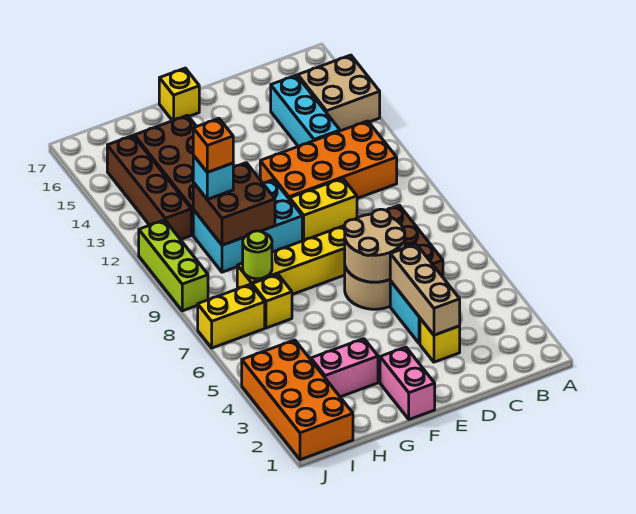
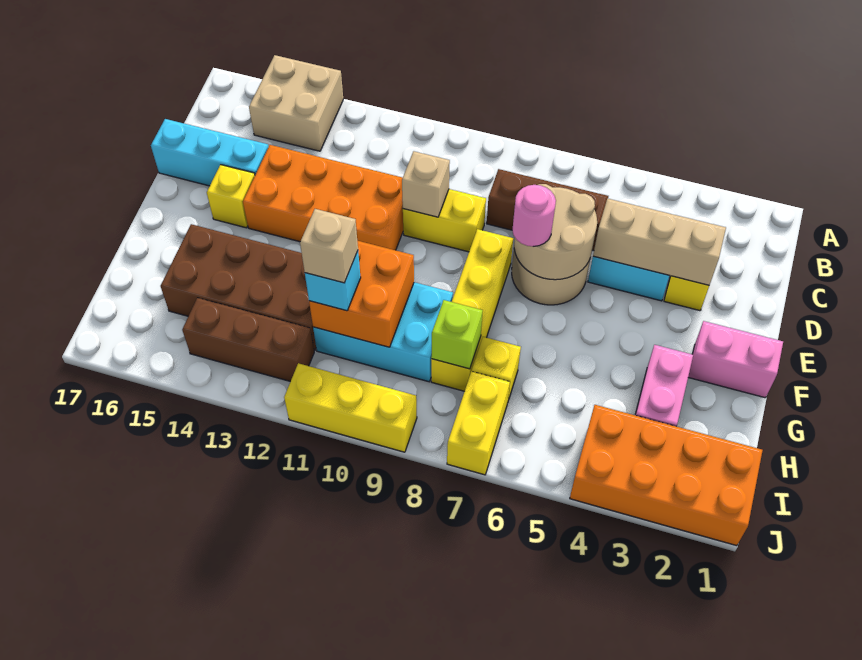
orange brick B11:E12 level 1 -> orange brick D11:E14 level 1
cyan brick C13:C15 level 1 -> cyan brick D15:D17 level 1
yellow brick D10:E10 level 1 -> yellow brick D9:D10 level 1
none -> tan brick D10 level 2
none -> pink round brick E7 level 3
cyan brick F10:H11 level 1 -> cyan brick G9:H11 level 1
yellow brick F17 level 1 -> yellow brick E15 level 1
brown brick G10:H11 level 2 -> orange brick G10:H11 level 2
lime round brick H8 level 2 -> lime brick H8 level 2
orange brick H11 level 4 -> tan brick H11 level 4
brown brick I12:I15 level 1 -> brown brick I12:I14 level 1
lime brick J9:J11 level 1 -> yellow brick J9:J11 level 1

